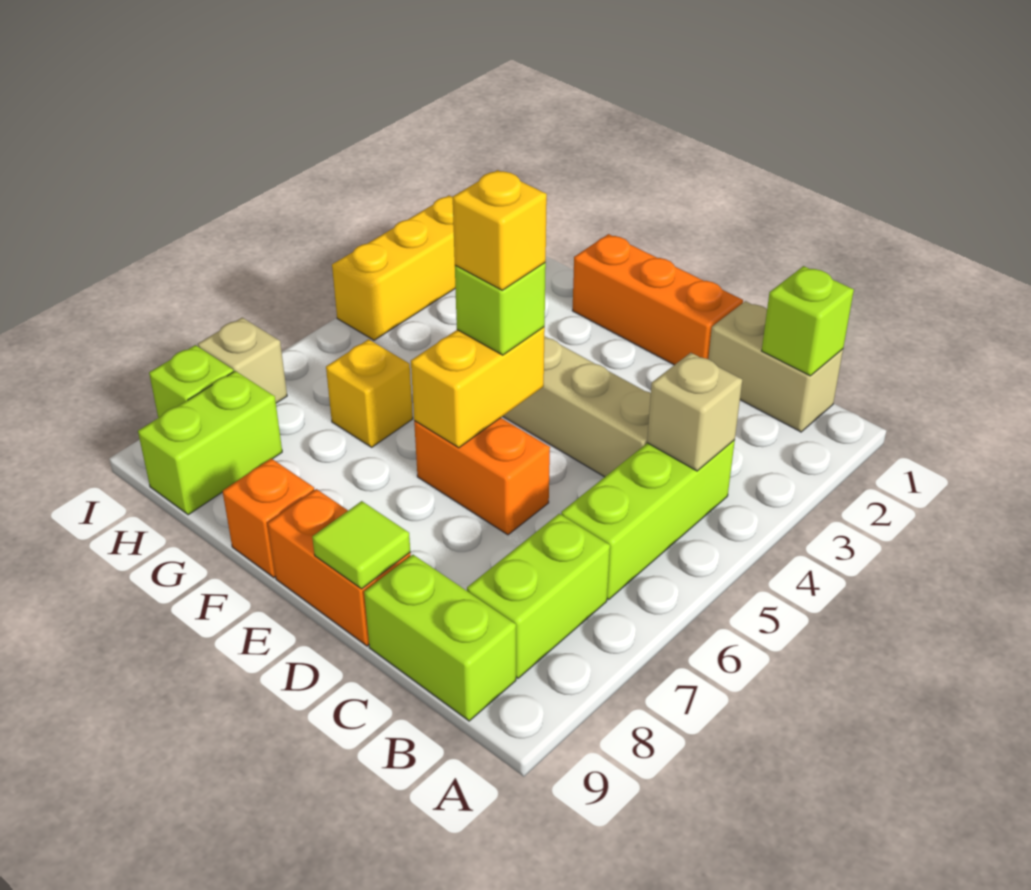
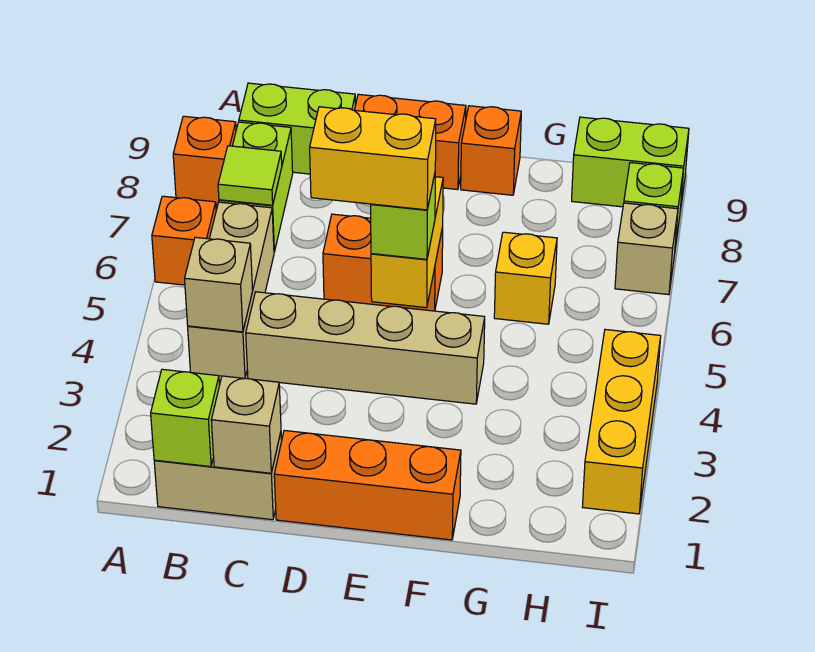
none -> orange brick A6 level 1
none -> orange brick A8 level 1
lime brick B4:B6 level 1 -> tan brick B4:B6 level 1
none -> tan brick C1 level 2
lime tile D9 level 2 -> lime tile B7 level 2
yellow brick E5 level 4 -> yellow brick D5:E5 level 4
lime brick H8:H9 level 1 -> lime brick H9:I9 level 1

